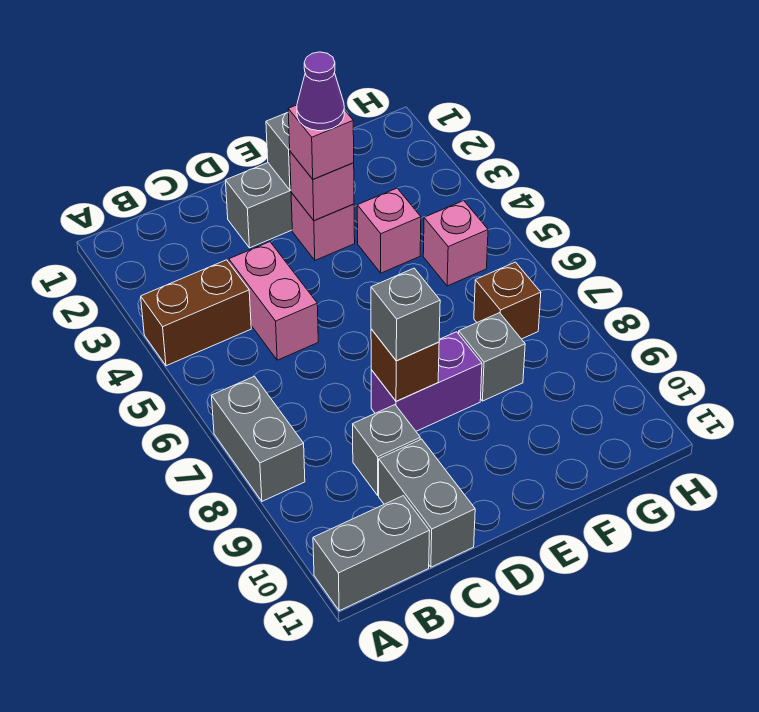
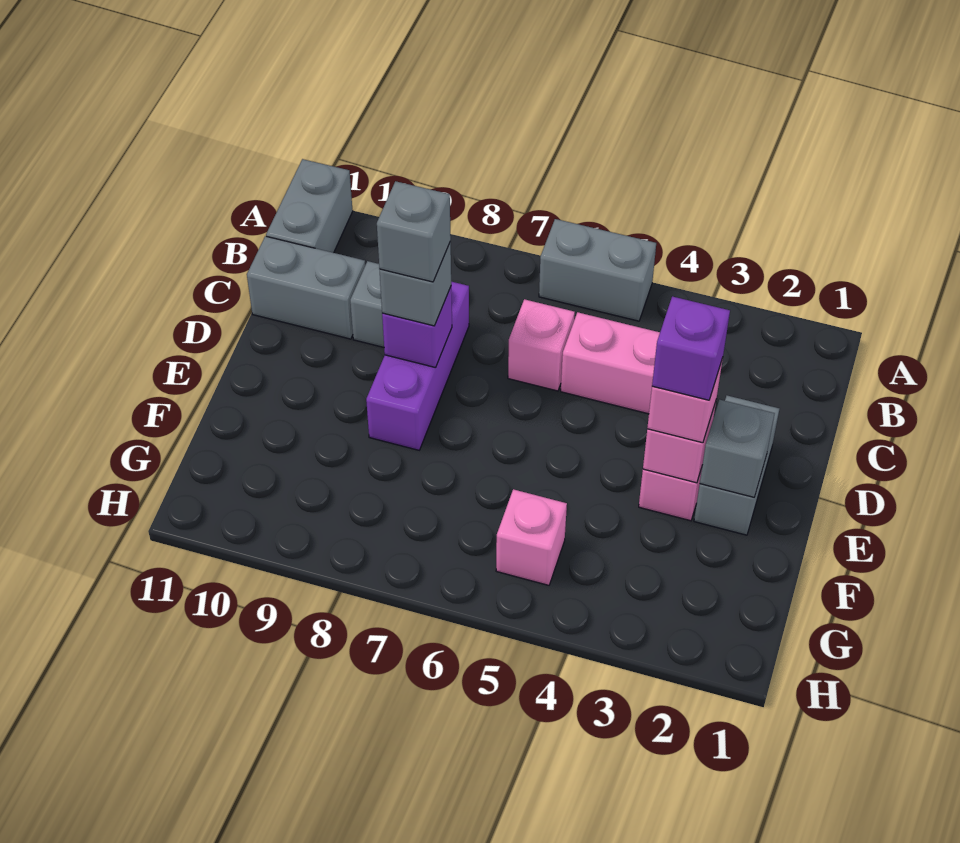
brown brick A4:B4 level 1 -> none
grey brick A7:A8 level 1 -> grey brick A5:A6 level 1
purple brick D8:E8 level 1 -> purple brick C8:E8 level 1
brown brick D8 level 2 -> purple brick D8 level 2
purple cone E3 level 4 -> purple brick E3 level 4
pink brick F4 level 1 -> pink brick C6 level 1
grey brick F8 level 1 -> grey brick D8 level 4
brown brick G7 level 1 -> none

